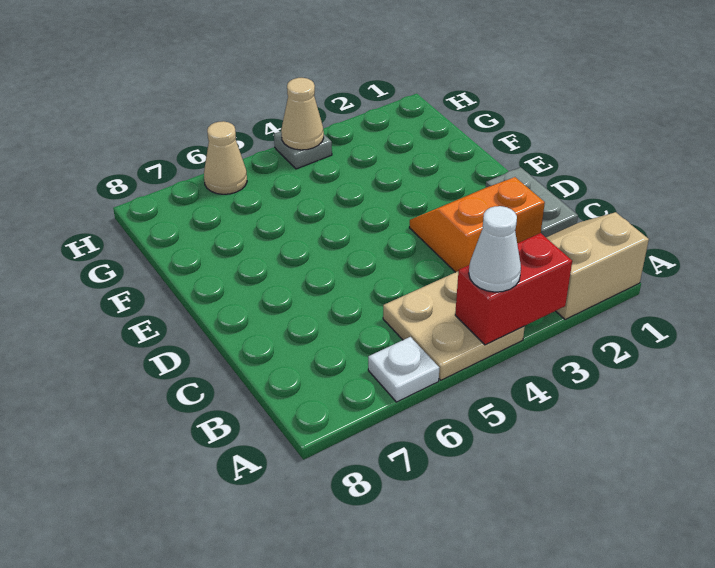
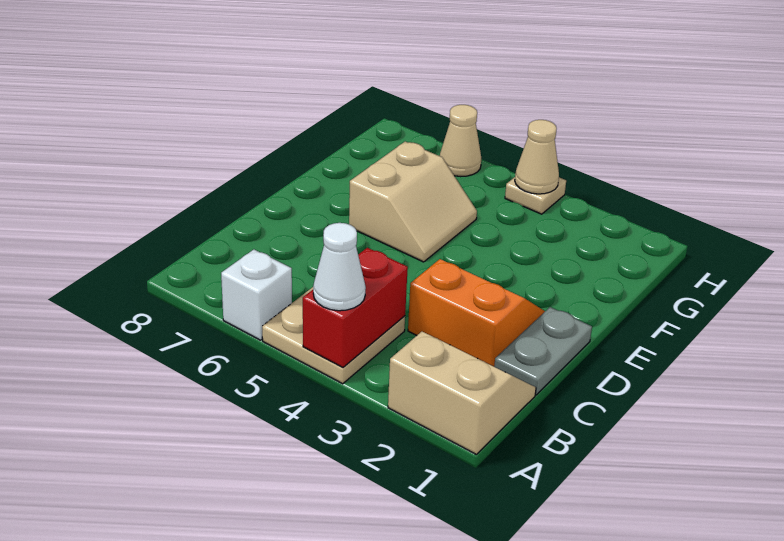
red brick A3:A4 level 2 -> red brick A4:B4 level 2
white plate A6 level 1 -> white brick A6 level 1
none -> tan slope E5:F6 level 1 top 6
grey plate H4 level 1 -> tan plate H4 level 1

